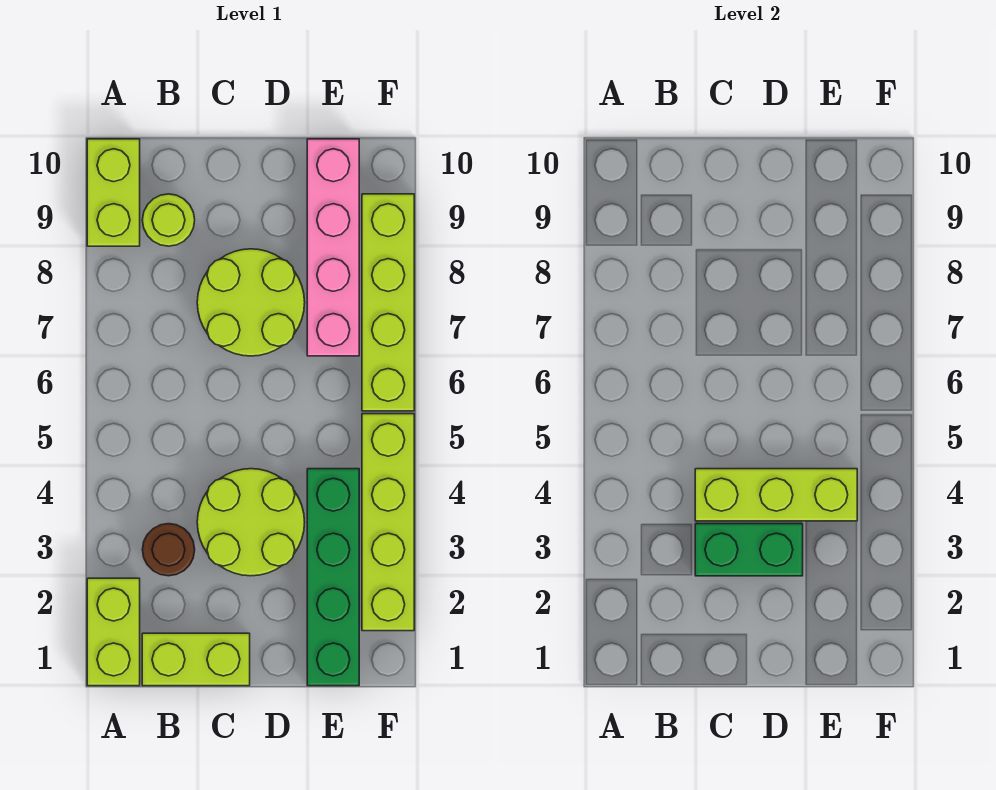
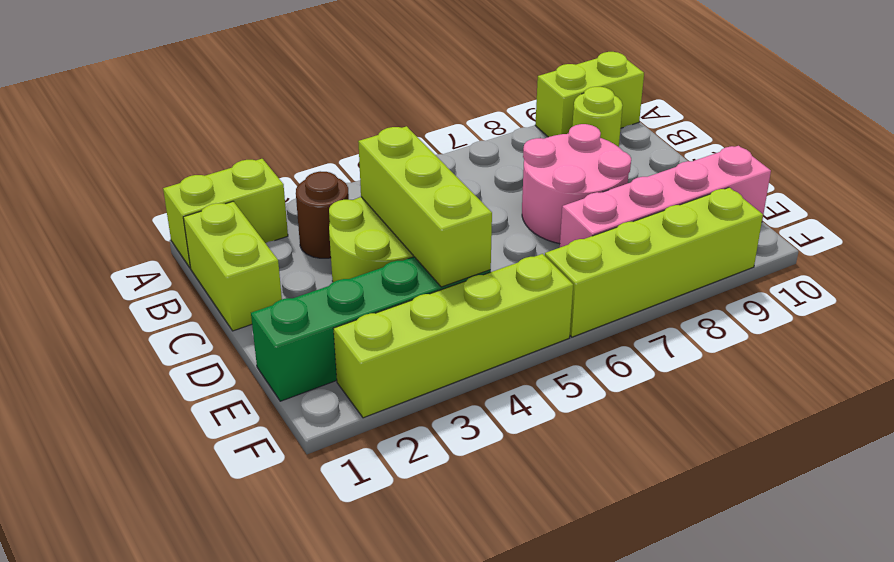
green brick C3:D3 level 2 -> none
lime round brick C7:D8 level 1 -> pink round brick C7:D8 level 1

